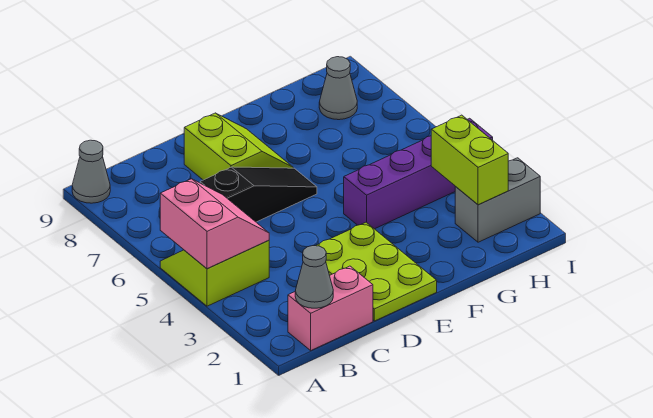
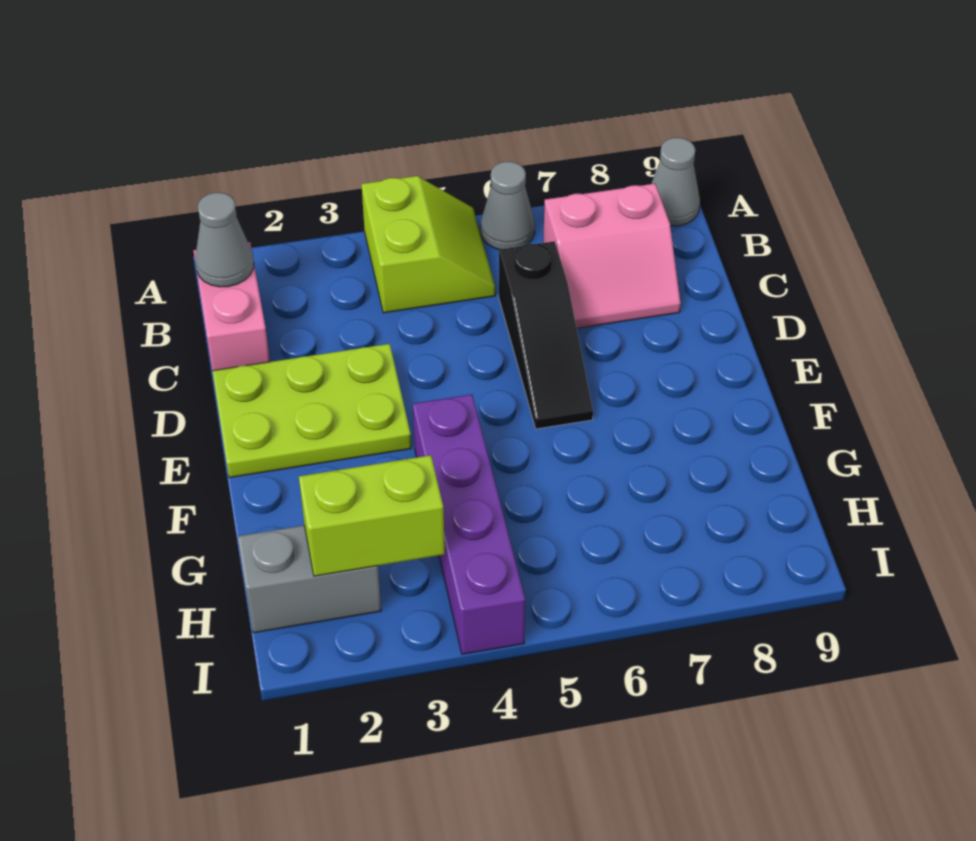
pink slope A4:B5 level 2 top A -> pink slope B7:C8 level 1 top B
lime slope D7:E8 level 1 top D -> none
grey brick H2:I2 level 1 -> grey brick H1:H2 level 1
grey cone H8 level 1 -> grey cone A6 level 1

